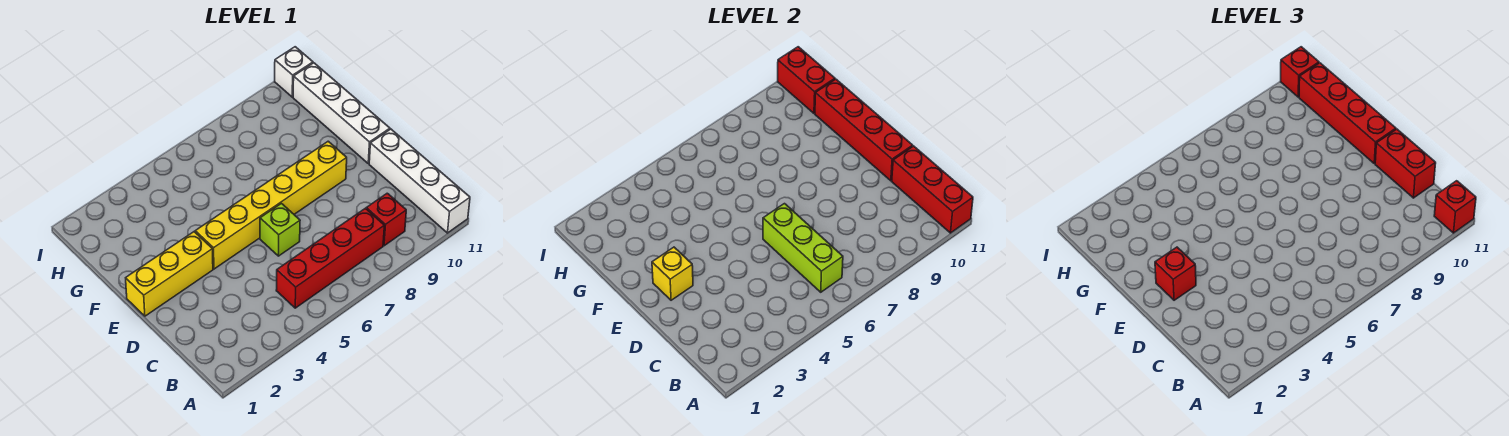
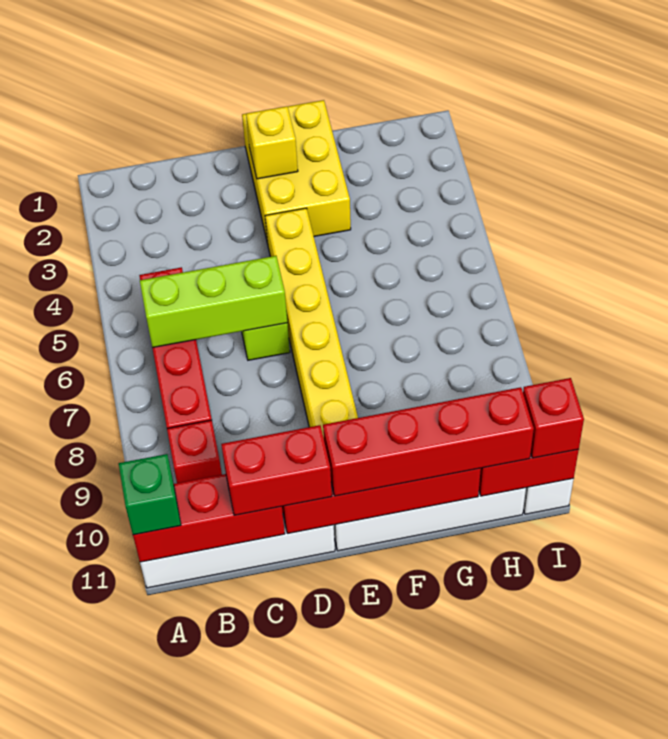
red brick A11 level 3 -> green brick A11 level 3
yellow brick E1:E3 level 1 -> yellow brick E1:F3 level 1
red brick E2 level 3 -> none

